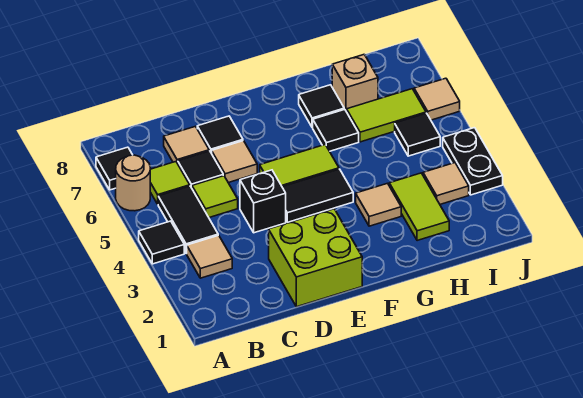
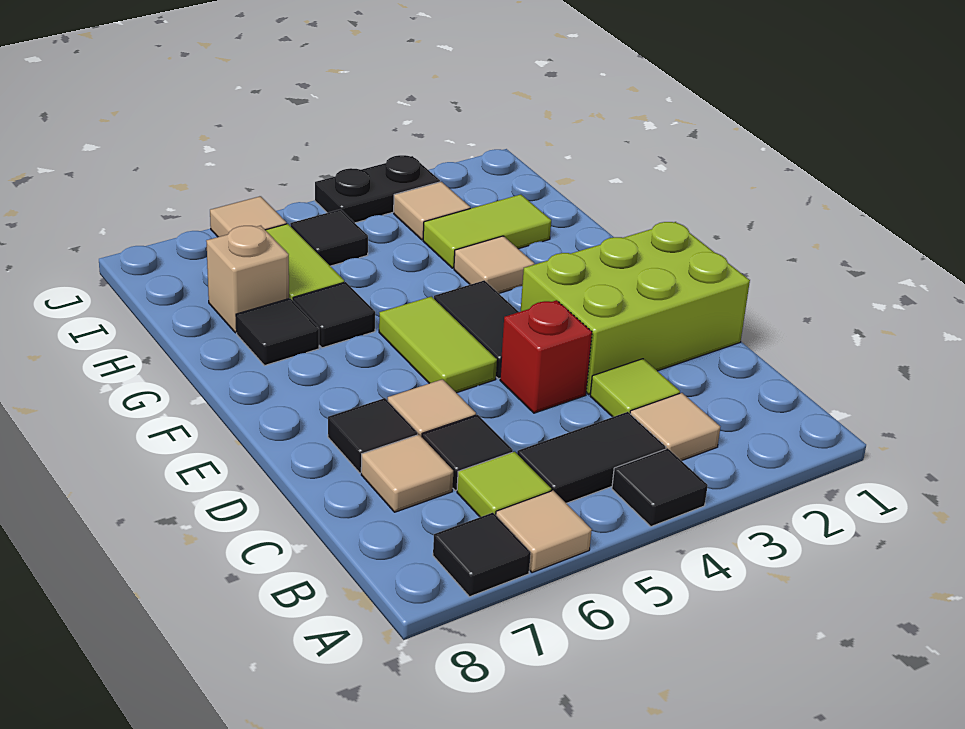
tan round brick A6 level 1 -> tan tile A6 level 1
lime tile C5 level 1 -> lime tile C3 level 1
lime brick D1:E2 level 1 -> lime brick D1:E3 level 1
black brick D4 level 1 -> red brick D4 level 1

